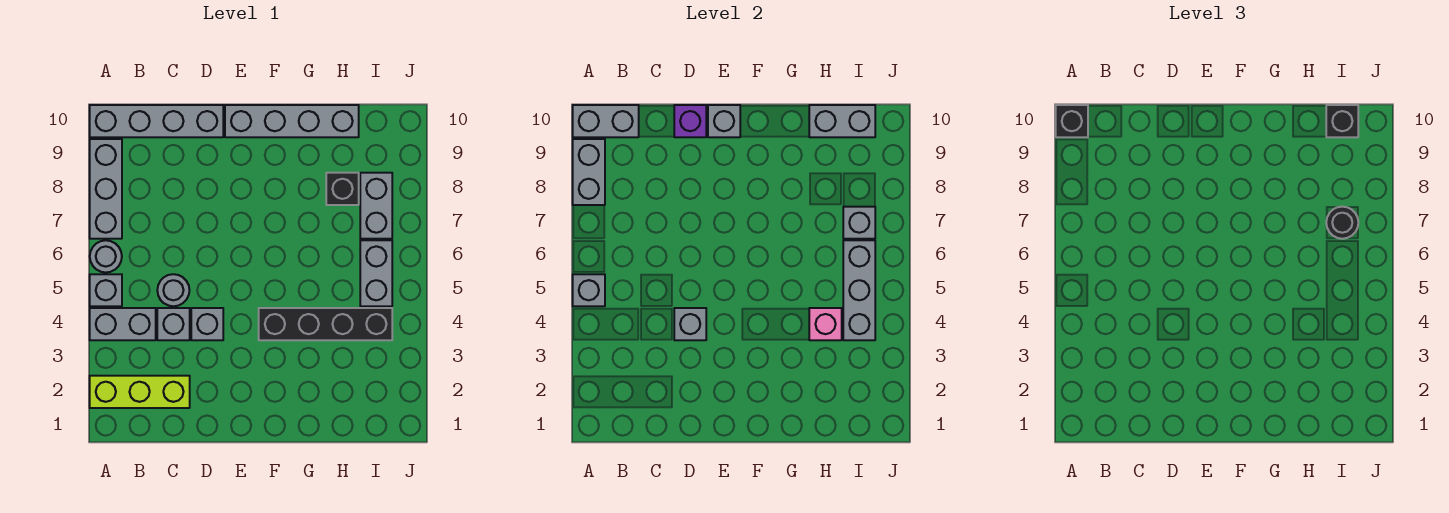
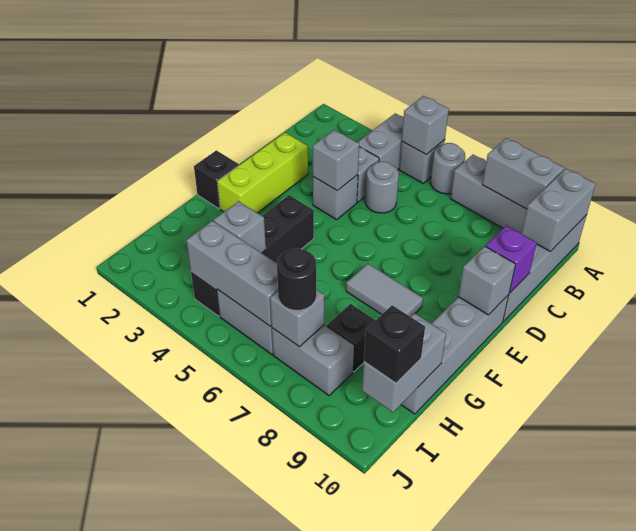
lime brick A2:C2 level 1 -> lime brick D2:F2 level 1
black brick A10 level 3 -> black brick F1 level 1
none -> grey tile F7:F8 level 1
pink brick H4 level 2 -> grey brick H4 level 2

